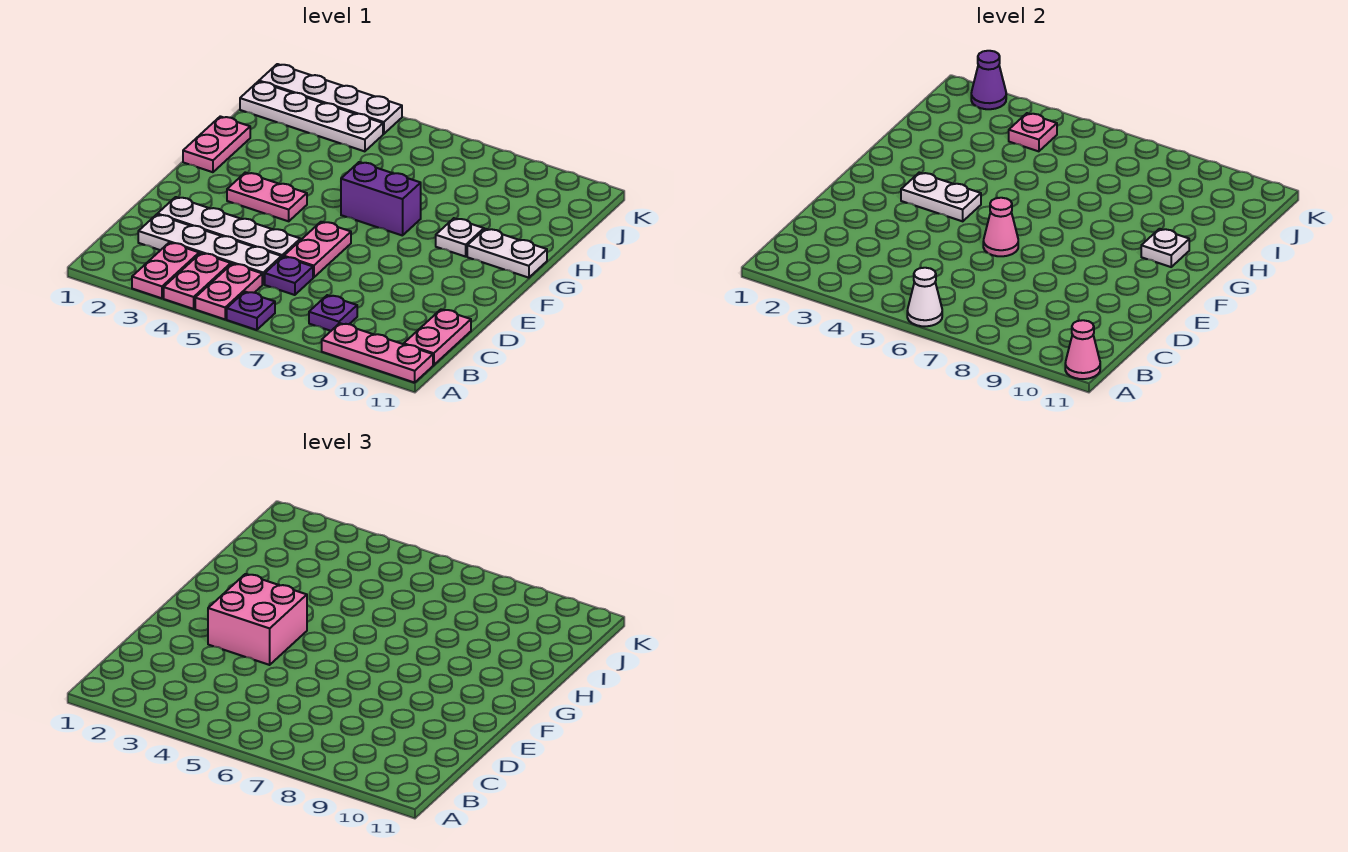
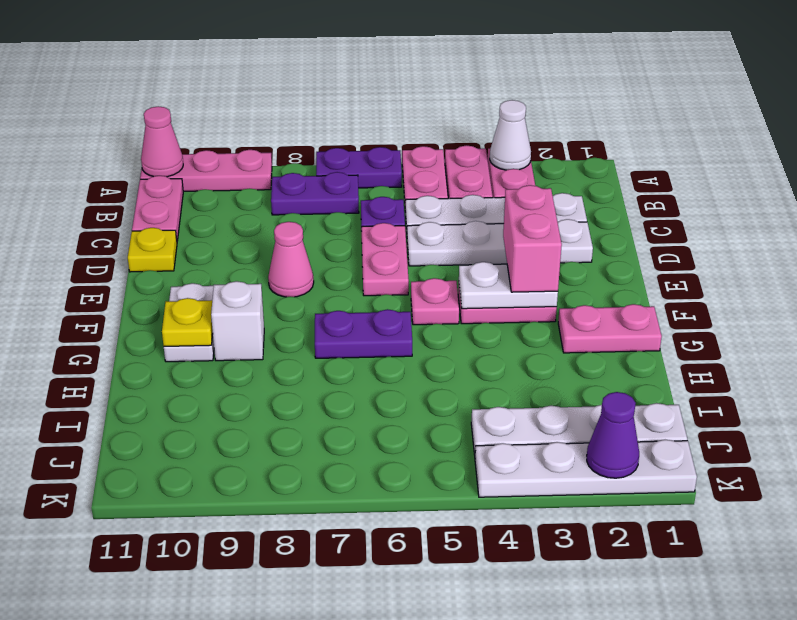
purple plate A6 level 1 -> purple plate A6:A7 level 1
white cone A6 level 2 -> white cone A3 level 2
purple plate B8 level 1 -> purple plate B7:B8 level 1
none -> yellow plate D11 level 1
pink brick E3:F4 level 3 -> pink brick E3:F3 level 3
pink cone E6 level 2 -> pink cone E8 level 1
pink plate G1:H1 level 1 -> pink plate G1:G2 level 1
purple brick G6:G7 level 1 -> purple plate G6:G7 level 1
white plate G9 level 1 -> white brick G9 level 1
white plate G10:G11 level 1 -> white plate F10:G10 level 1
white plate G10 level 2 -> yellow plate G10 level 2
pink plate J4 level 2 -> pink plate F5 level 1

